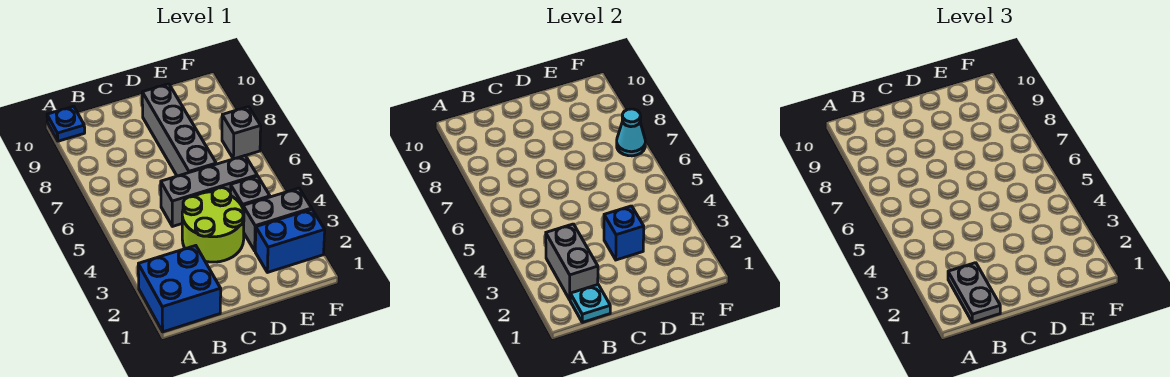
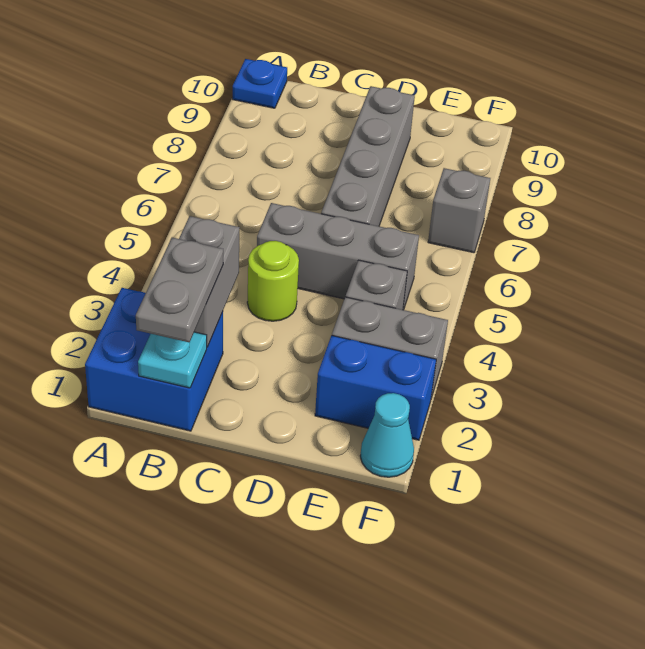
lime round brick C3:D4 level 1 -> lime round brick C4 level 1
blue brick D3 level 2 -> none
cyan cone F7 level 2 -> cyan cone F1 level 1

